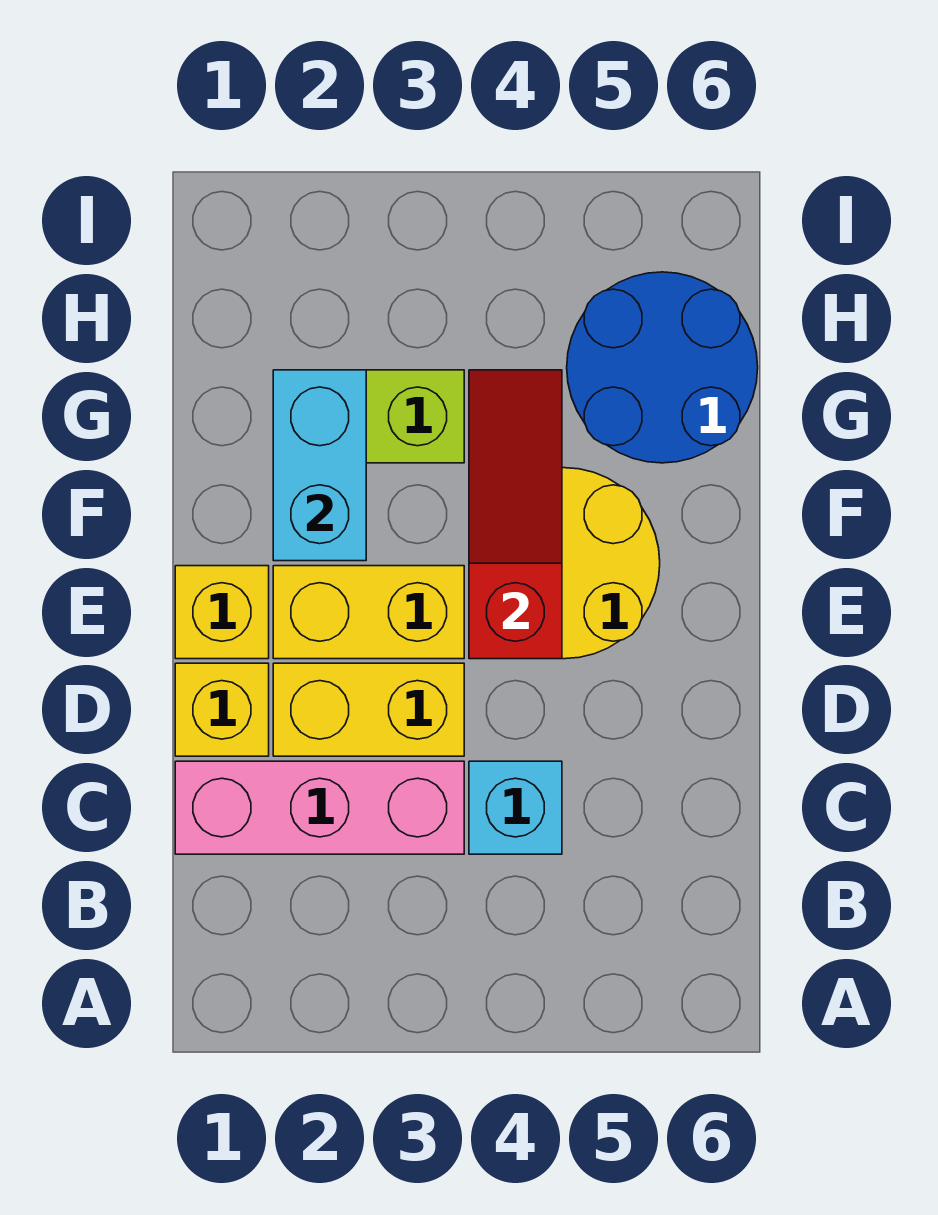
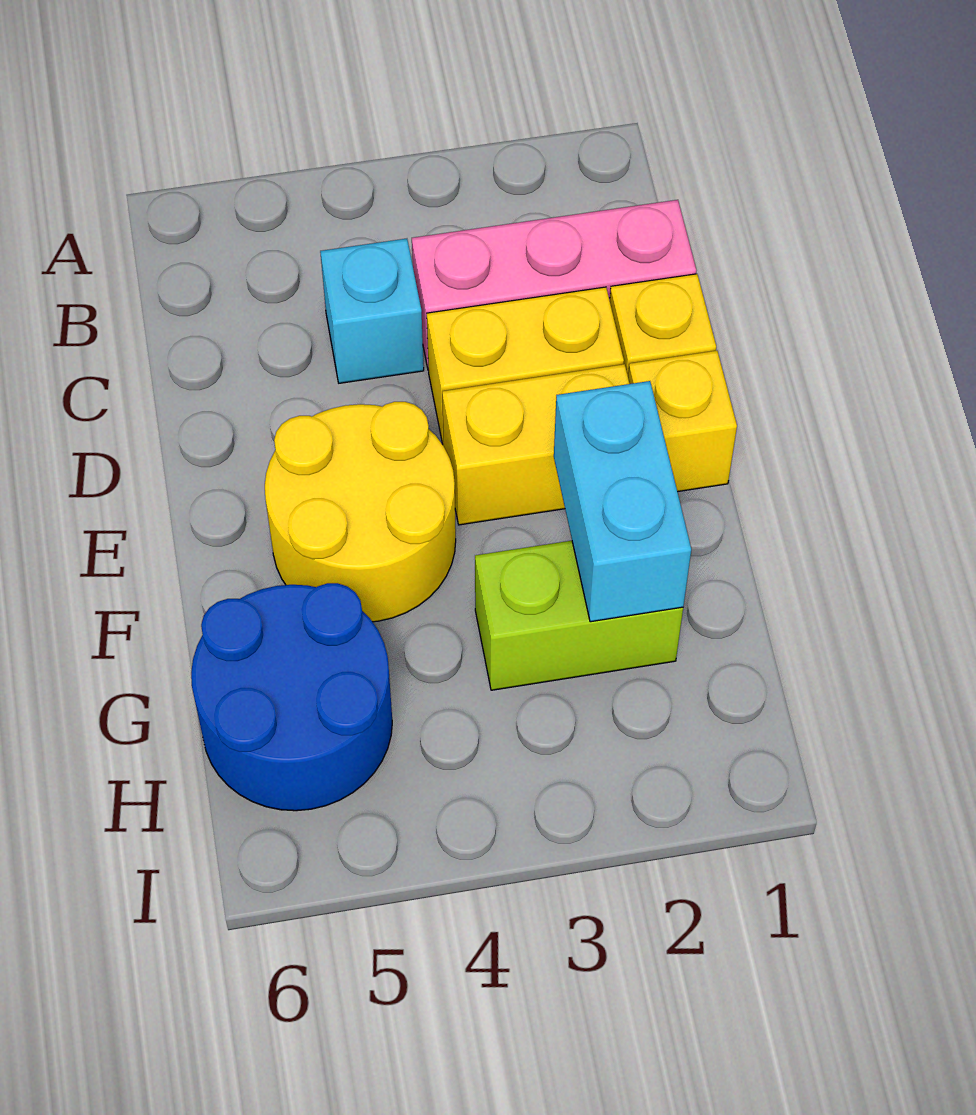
red slope E4:G4 level 2 top E -> none

